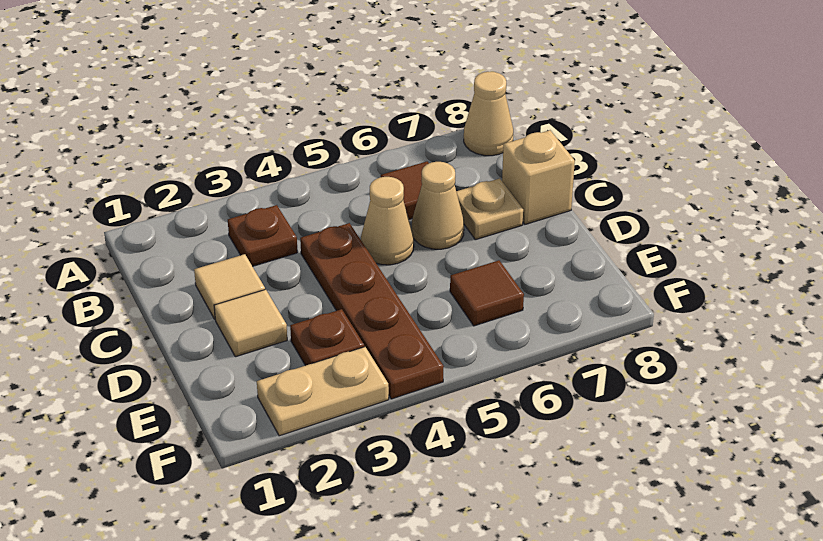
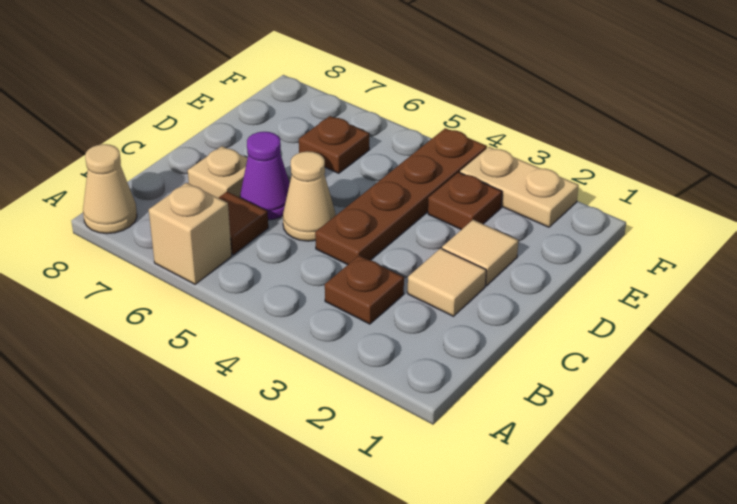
tan cone C6 level 1 -> purple cone C6 level 1
tan brick C8 level 1 -> tan brick A6 level 1
brown tile E6 level 1 -> brown plate E6 level 1

